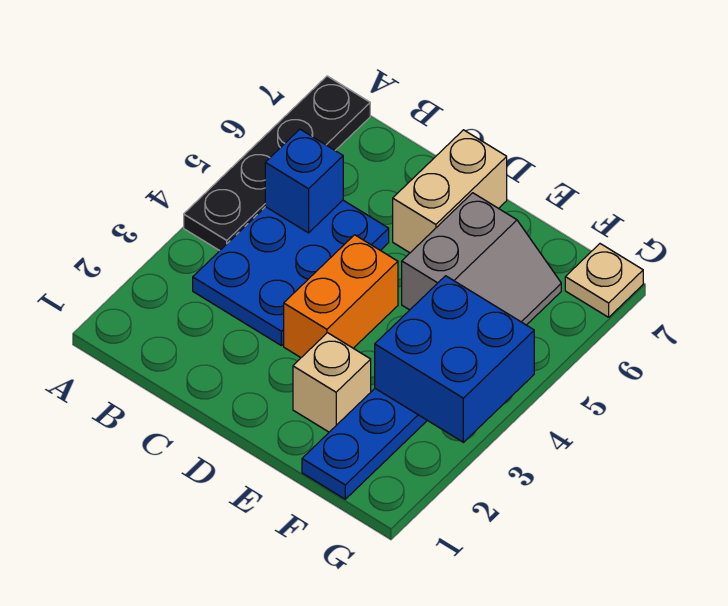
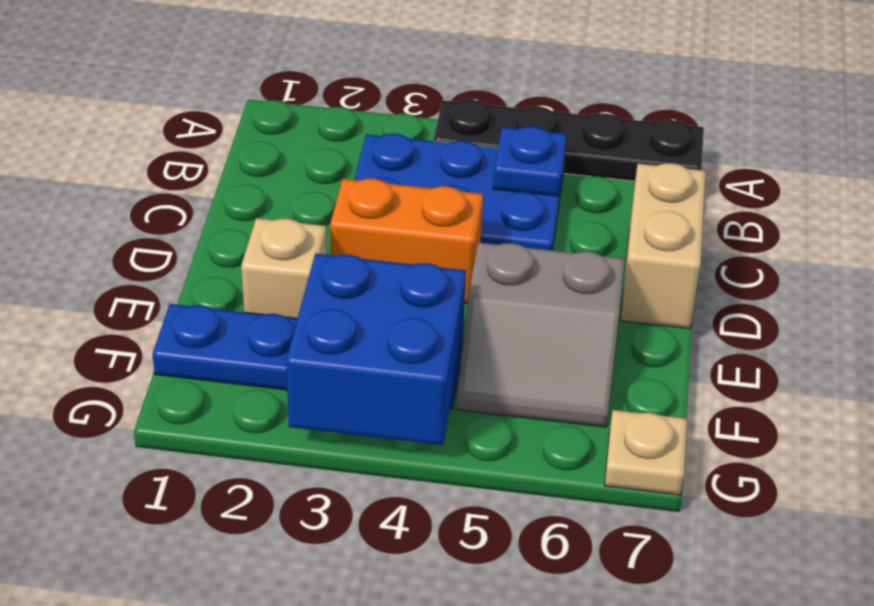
blue brick B5 level 2 -> blue plate B5 level 2
tan brick D6:D7 level 1 -> tan brick C7:D7 level 1

